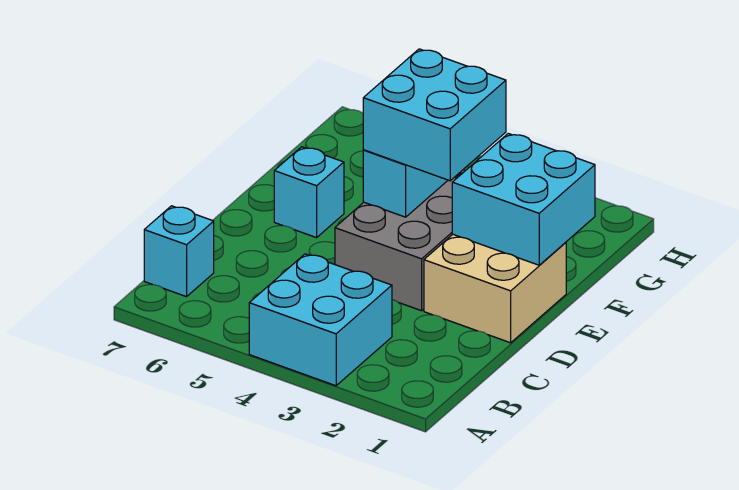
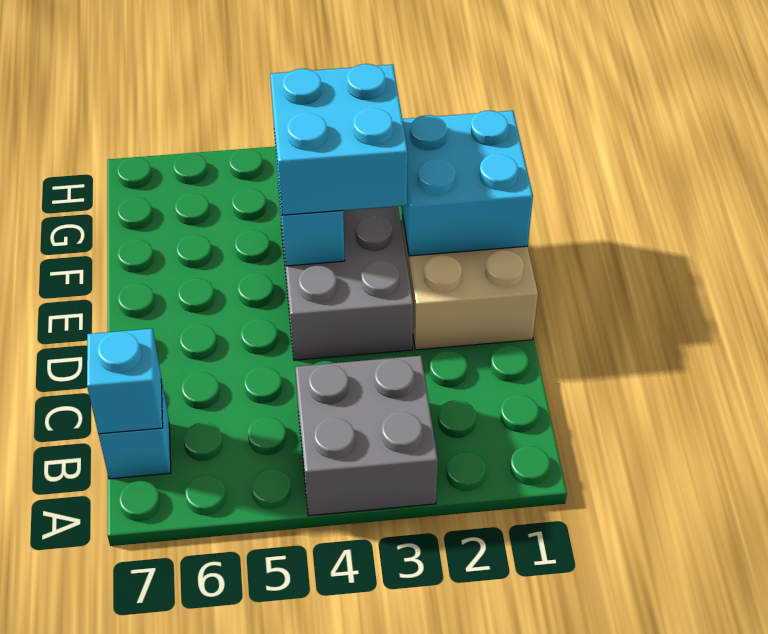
cyan brick A3:B4 level 1 -> grey brick A3:B4 level 1
cyan brick E6 level 1 -> cyan brick B7 level 2

